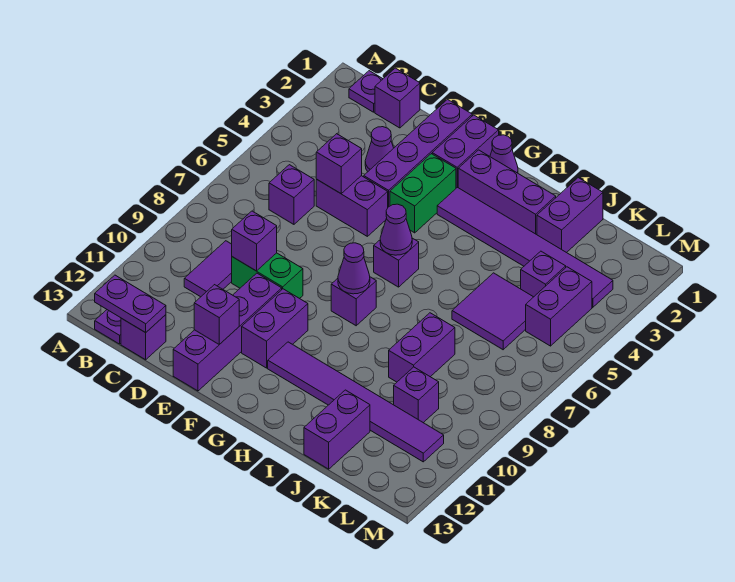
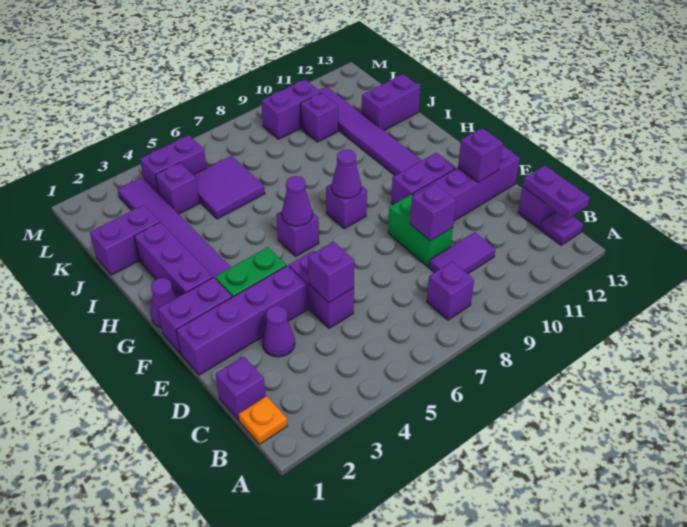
purple plate B1 level 1 -> orange plate B1 level 1
purple brick C6 level 1 -> purple brick B8 level 1
purple brick J8:J9 level 1 -> purple brick L9:L10 level 1

